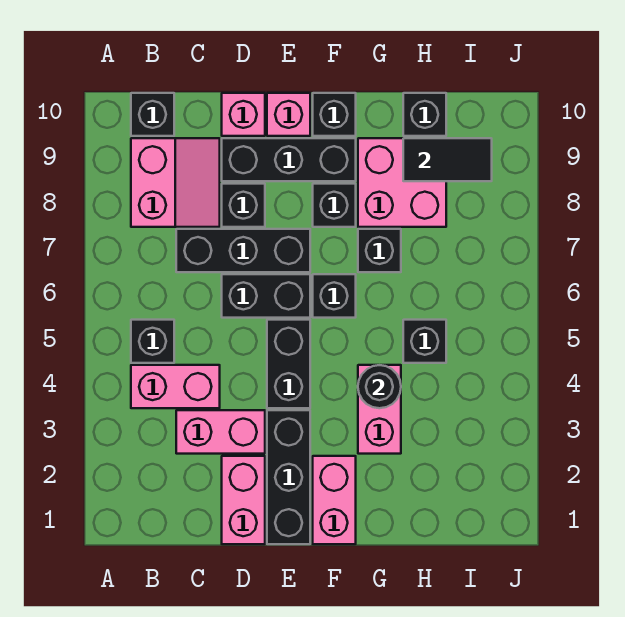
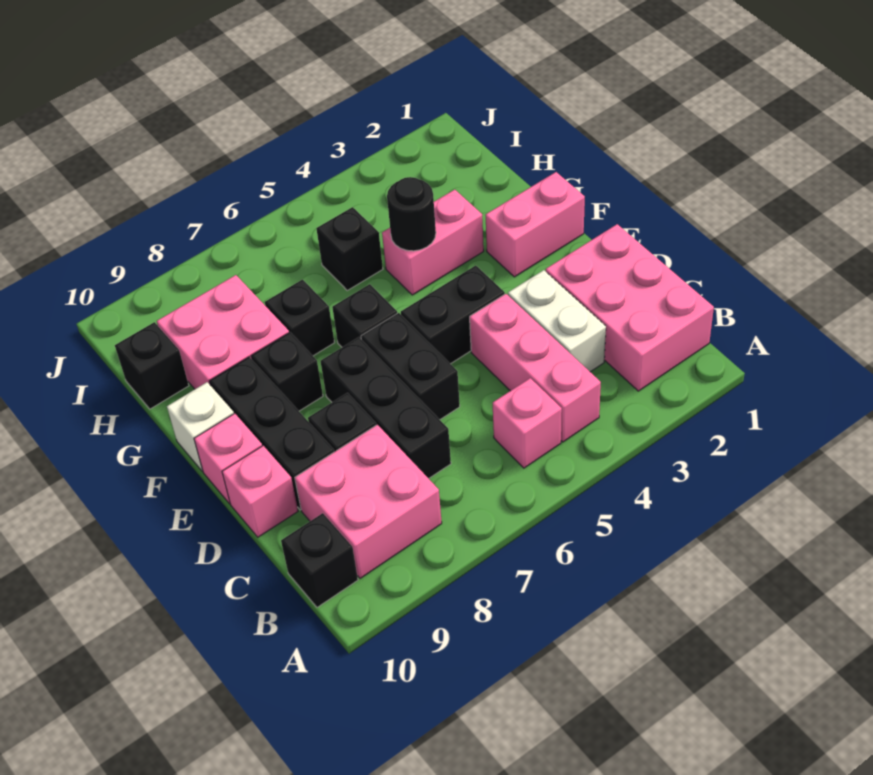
pink brick B4:C4 level 1 -> pink brick B4:D4 level 1
black brick B5 level 1 -> pink brick B5 level 1
pink slope B8:C9 level 1 top B -> pink brick B8:C9 level 1
pink brick C3:D3 level 1 -> white brick C3:D3 level 1
pink brick D1:D2 level 1 -> pink brick B1:D2 level 1
black brick E1:E3 level 1 -> none
black brick F10 level 1 -> white brick F10 level 1
black tile H9:I9 level 2 -> none

